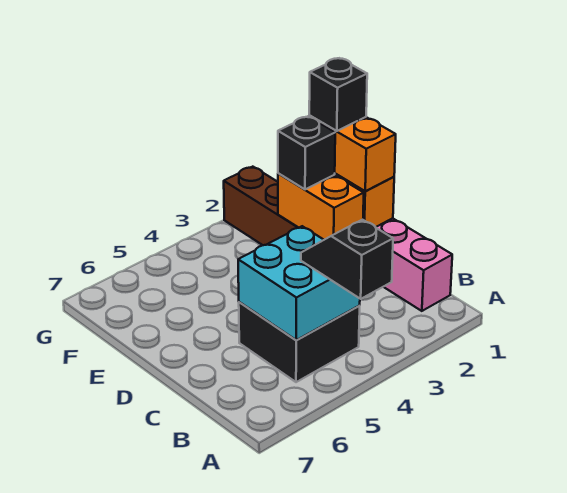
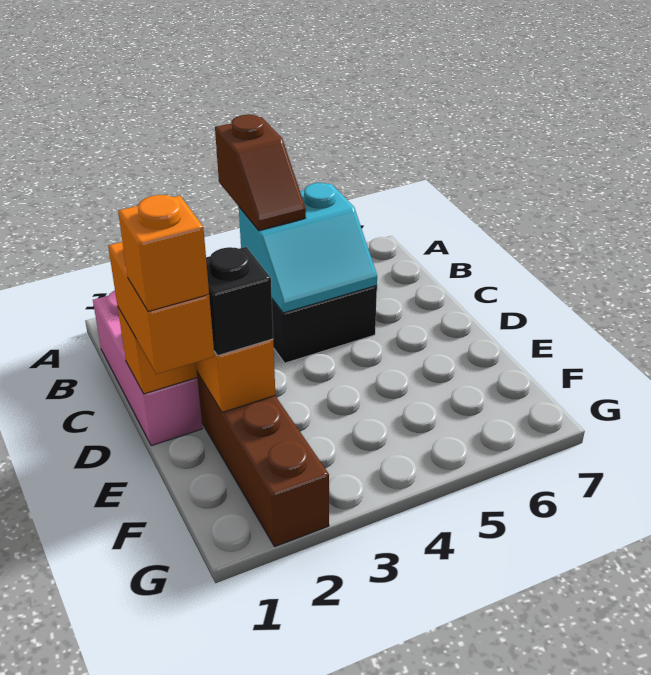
black slope A4:B4 level 3 top A -> brown slope A4:B4 level 3 top A
cyan brick B4:C5 level 2 -> cyan slope B4:C5 level 2 top B
black brick E1 level 4 -> orange brick E1 level 4

